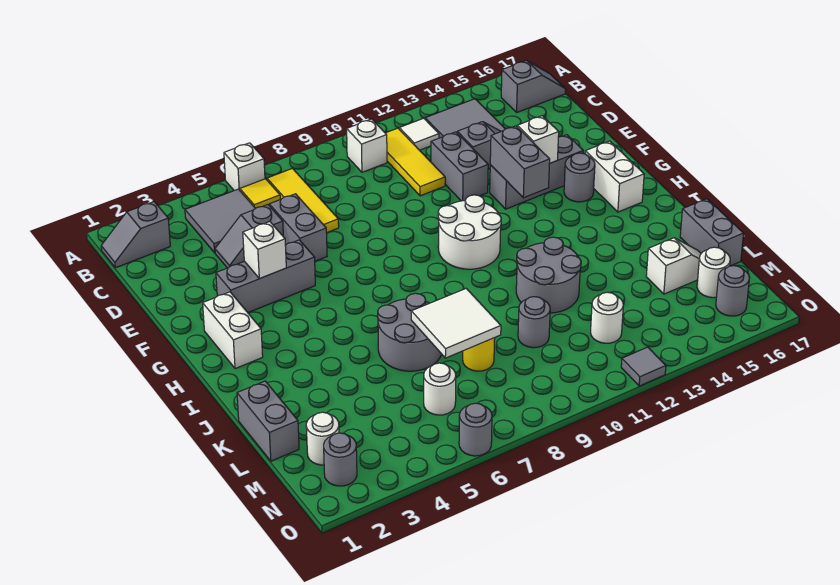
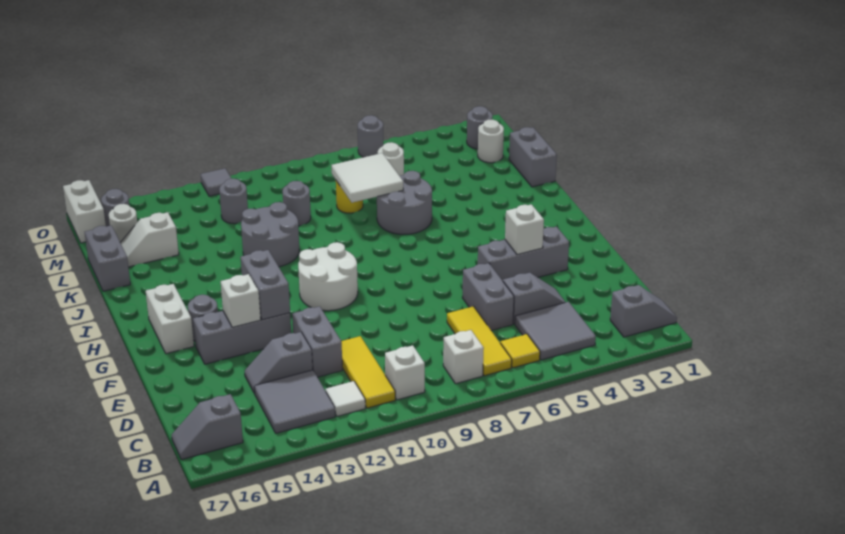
white brick A6 level 1 -> white brick B8 level 1
white brick G2:H2 level 1 -> white brick N17:O17 level 1
white round brick M12 level 1 -> grey round brick M12 level 1

